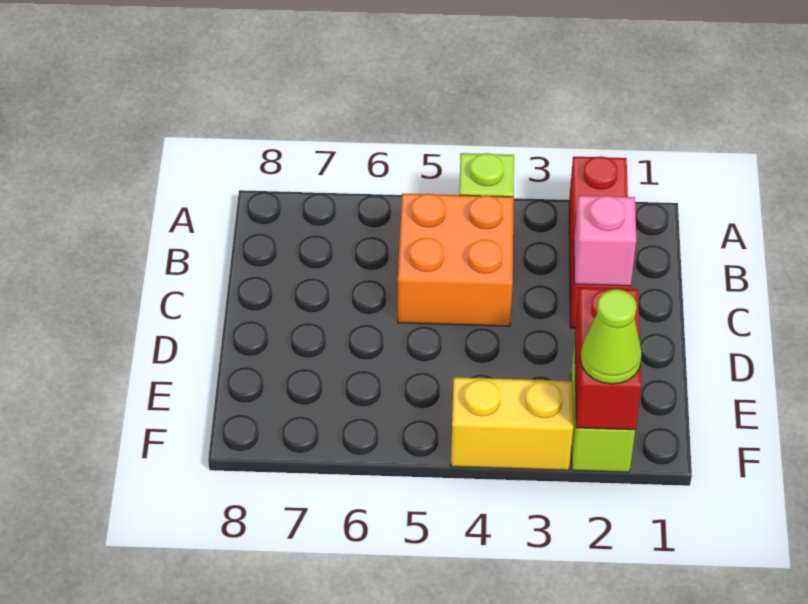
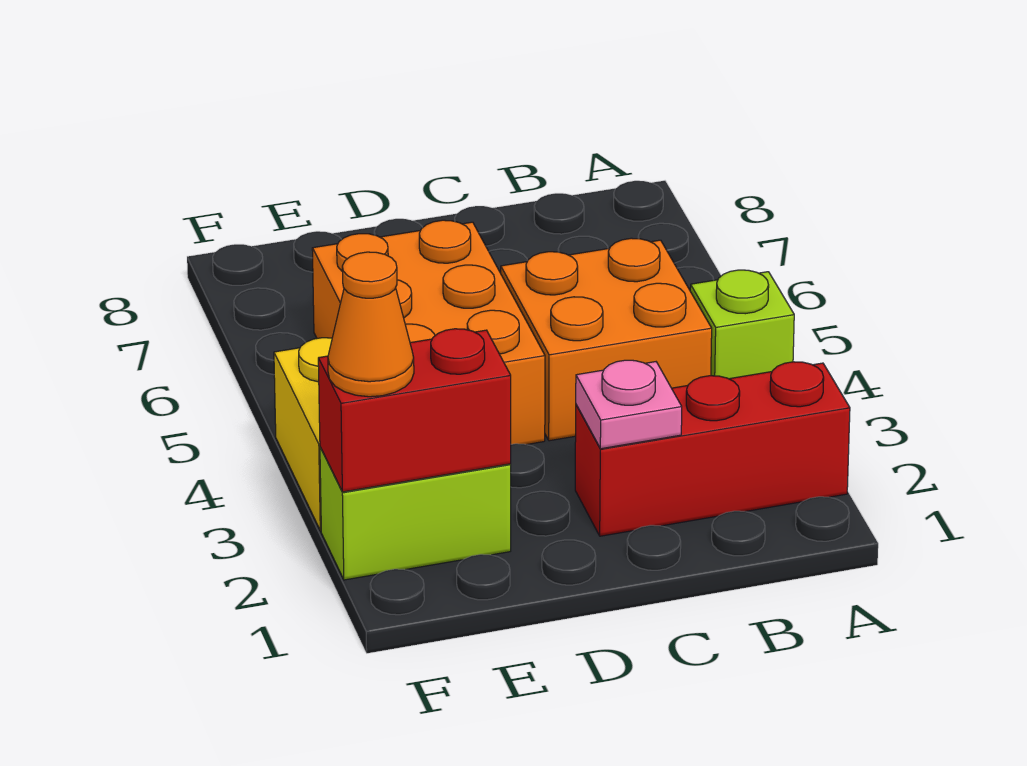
pink brick C2 level 2 -> pink plate C2 level 2
none -> orange brick D4:E6 level 1
lime cone F2 level 3 -> orange cone F2 level 3

